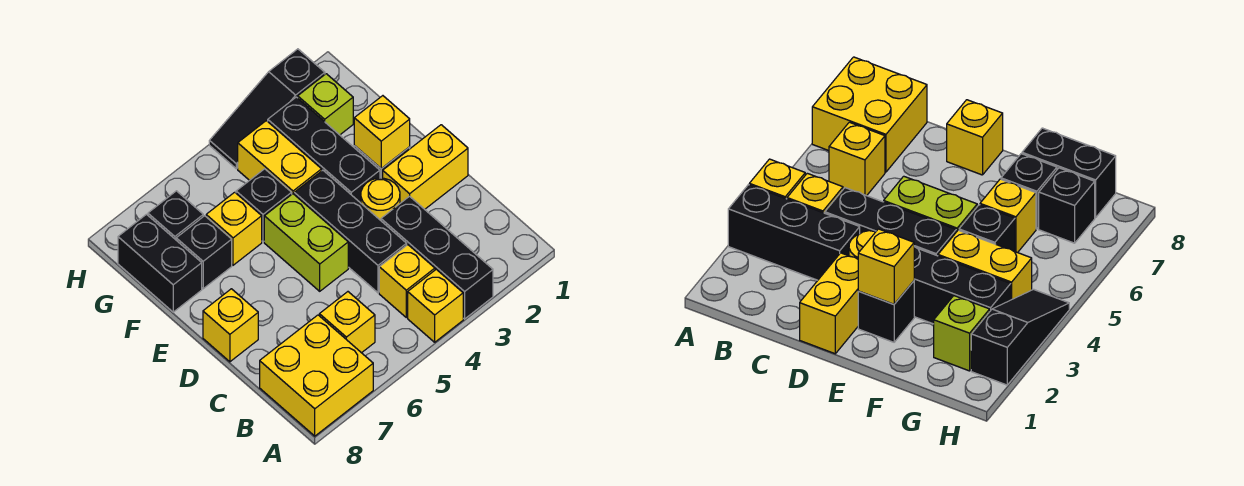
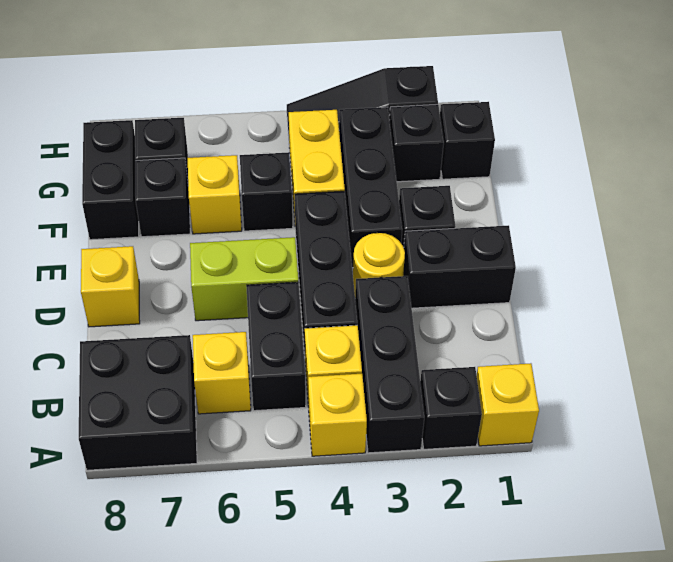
none -> black brick A2 level 1
yellow brick A7:B8 level 1 -> black brick A7:B8 level 1
none -> black brick B5:C5 level 1
yellow brick D1:D2 level 1 -> black brick D1:D2 level 1
lime brick D5:E5 level 1 -> lime brick D5:D6 level 1
yellow brick E2 level 2 -> yellow brick A1 level 1
none -> black brick G1 level 1
lime brick G2 level 1 -> black brick G2 level 1

